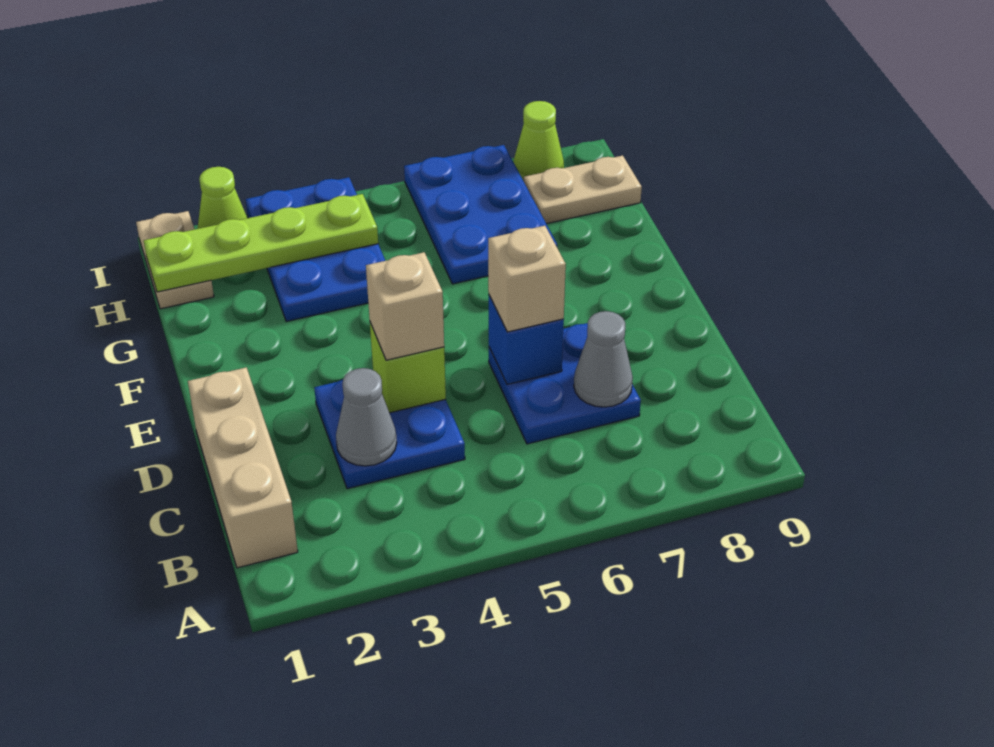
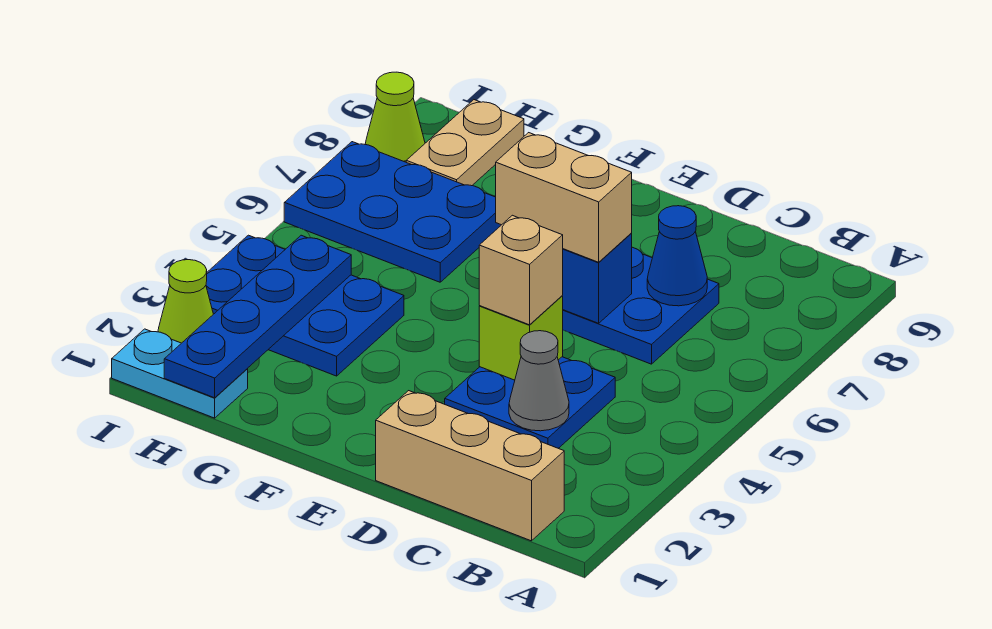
grey cone C7 level 2 -> blue cone C7 level 2
tan brick D6 level 3 -> tan brick D6:E6 level 3
tan plate H1:I1 level 1 -> cyan plate H1:I1 level 1
lime plate H1:H4 level 2 -> blue plate H1:H4 level 2

